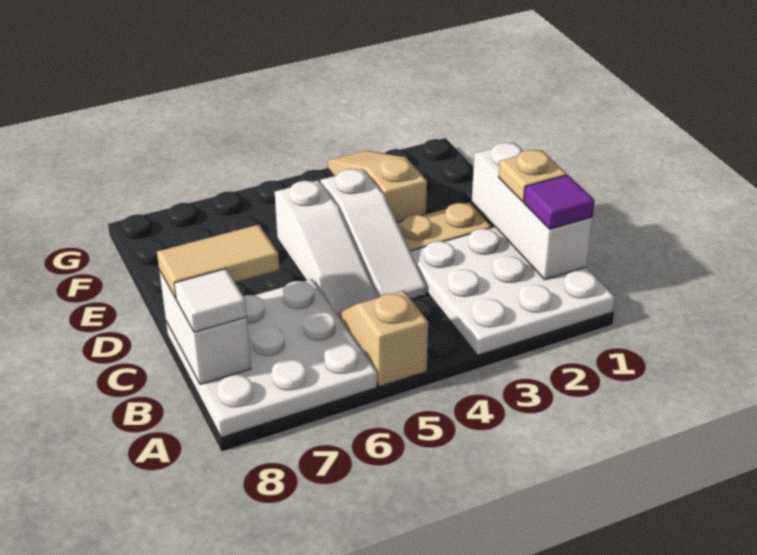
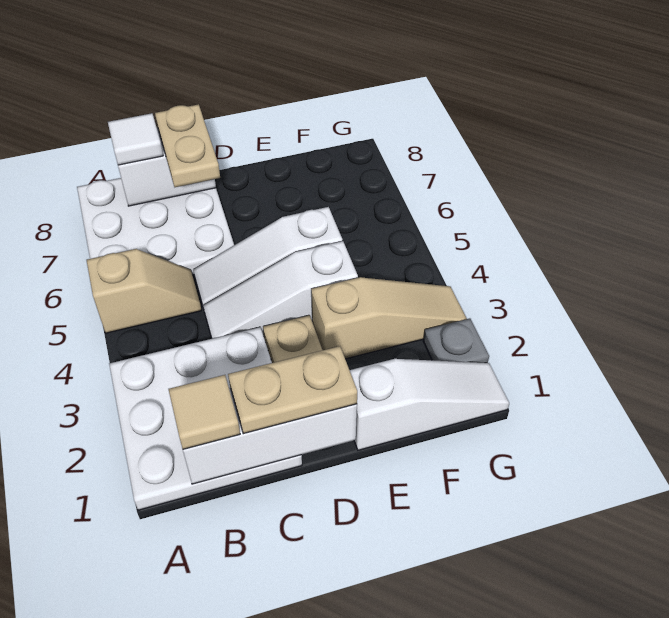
purple tile B1 level 3 -> tan tile B1 level 3
tan plate C1 level 3 -> tan plate C1:D1 level 3
tan tile C7:C8 level 3 -> tan plate C7:C8 level 3
none -> white slope E1:G1 level 1 top E
none -> grey plate G2 level 1

